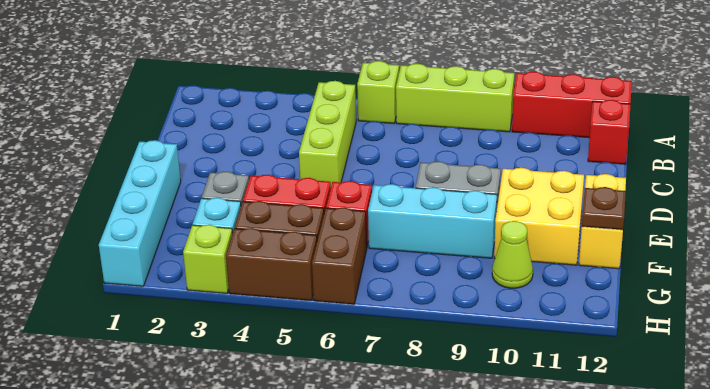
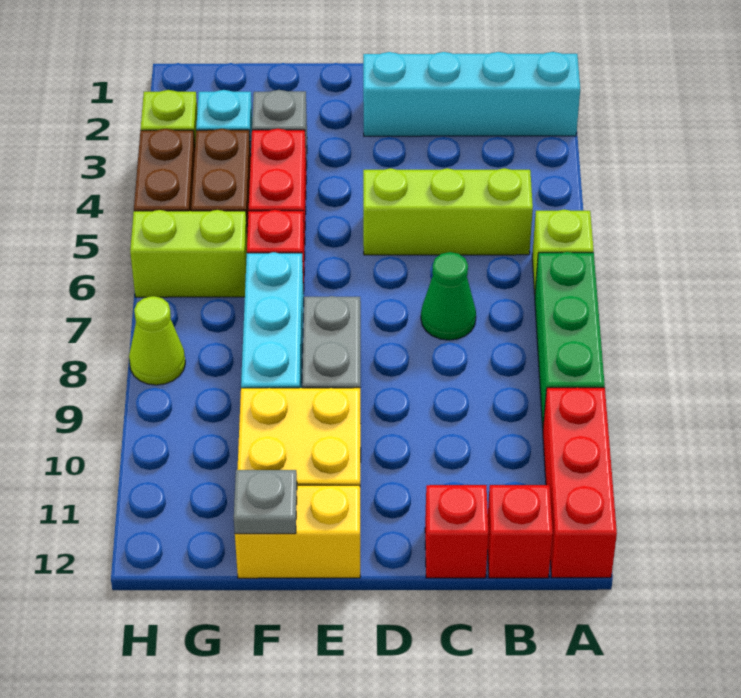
lime brick A7:A9 level 1 -> green brick A7:A9 level 1
none -> green cone C7 level 1
none -> red brick C12 level 1
cyan brick E1:H1 level 1 -> cyan brick A2:D2 level 1
brown plate F12 level 2 -> grey plate F12 level 2
brown brick G6:H6 level 1 -> lime brick G6:H6 level 1
lime cone G10 level 1 -> lime cone H8 level 1

